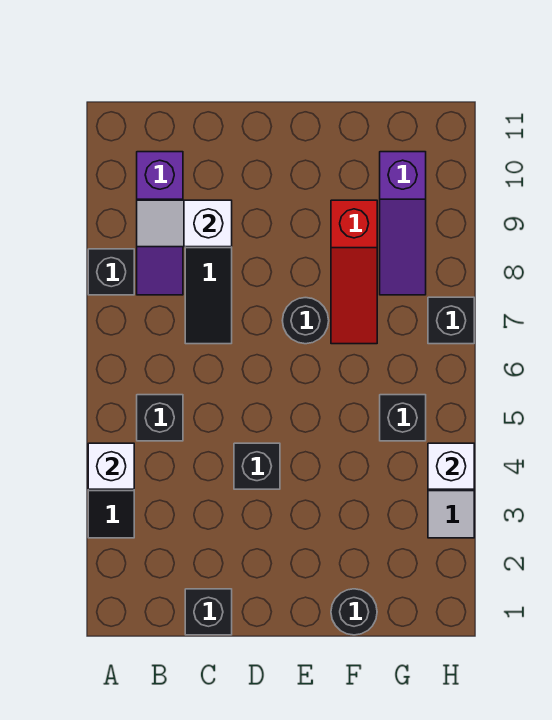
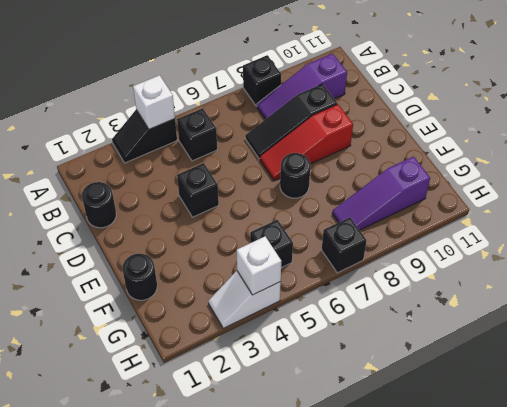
white slope B9:C9 level 2 top C -> none
black brick C1 level 1 -> black round brick C1 level 1
red slope F7:F9 level 1 top 9 -> red slope D7:D9 level 1 top 9

